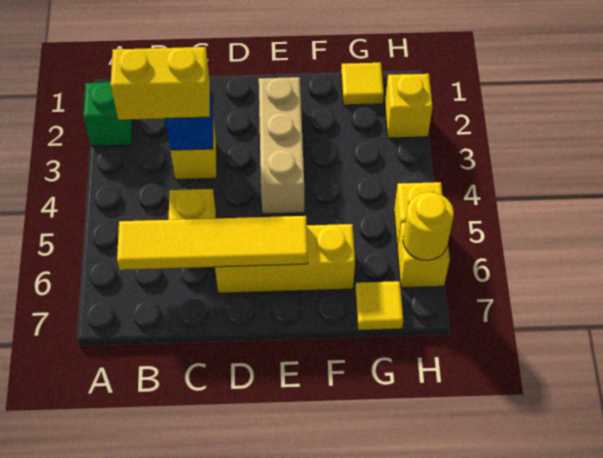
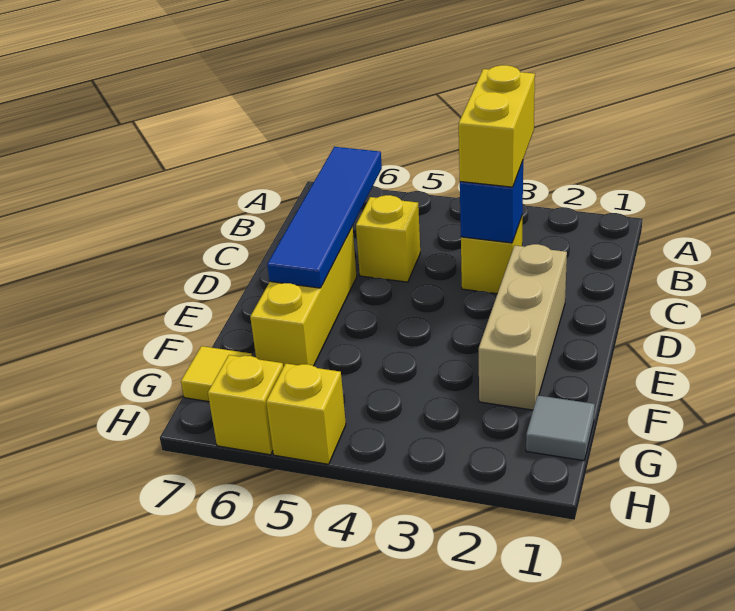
green brick A2 level 1 -> none
yellow tile B6:E6 level 2 -> blue tile B6:E6 level 2
tan brick E2:E4 level 1 -> tan brick D2:F2 level 1
yellow tile G1 level 1 -> grey tile G1 level 1
yellow brick H2 level 1 -> none
yellow round brick H6 level 2 -> none

